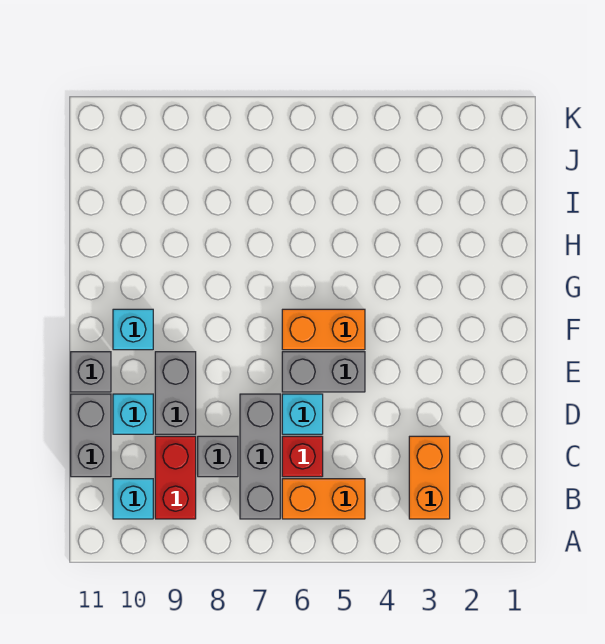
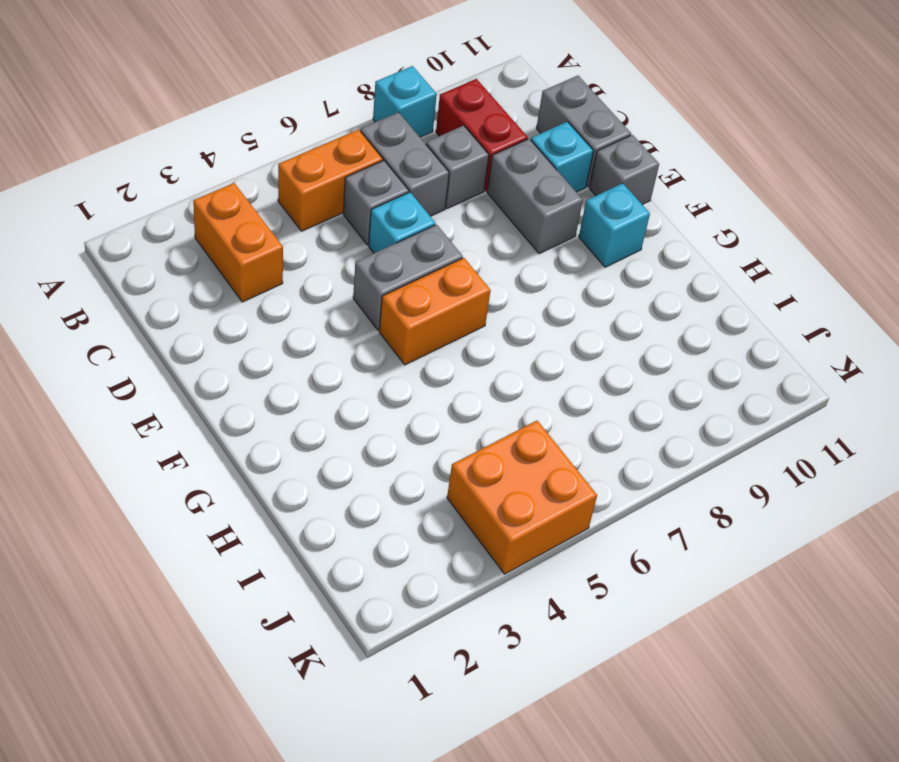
grey brick B7:D7 level 1 -> grey brick B7:C7 level 1
cyan brick B10 level 1 -> cyan brick A8 level 1
red brick C6 level 1 -> grey brick C6 level 1
none -> orange brick J4:K5 level 1

